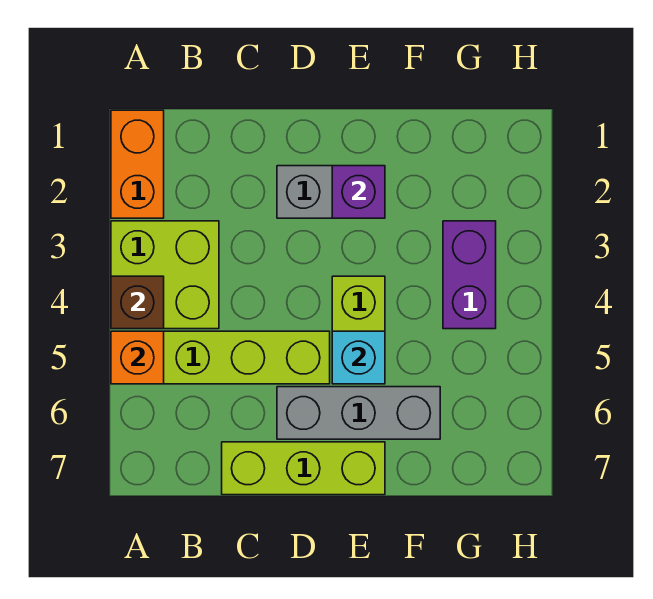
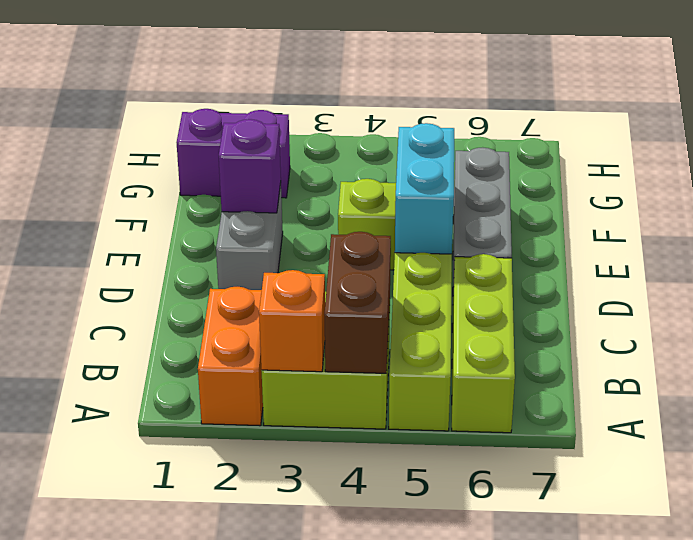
orange brick A1:A2 level 1 -> orange brick A2:B2 level 1
brown brick A4 level 2 -> brown brick A4:B4 level 2
orange brick A5 level 2 -> orange brick A3 level 2
lime brick C7:E7 level 1 -> lime brick A6:C6 level 1
cyan brick E5 level 2 -> cyan brick D5:E5 level 2
purple brick G3:G4 level 1 -> purple brick G1:G2 level 1

